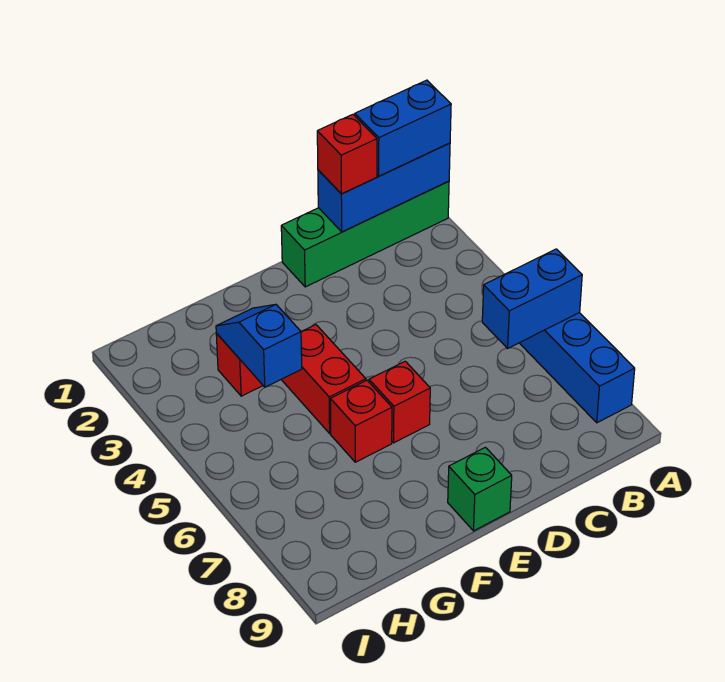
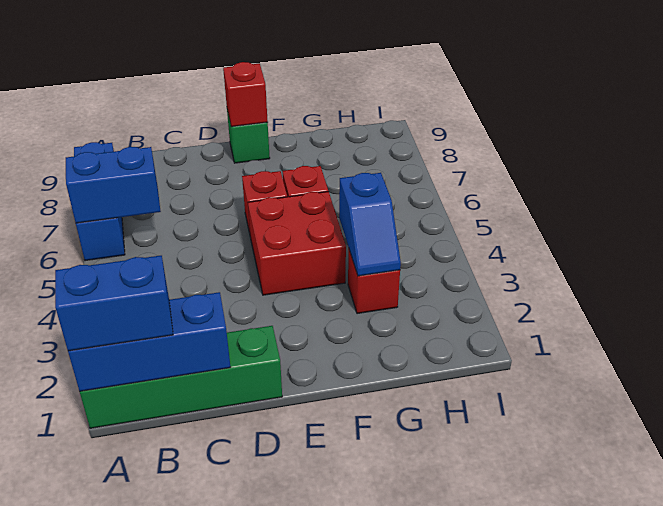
red brick C1 level 3 -> red brick E9 level 2
red brick F4:F5 level 1 -> red brick E4:F5 level 1

